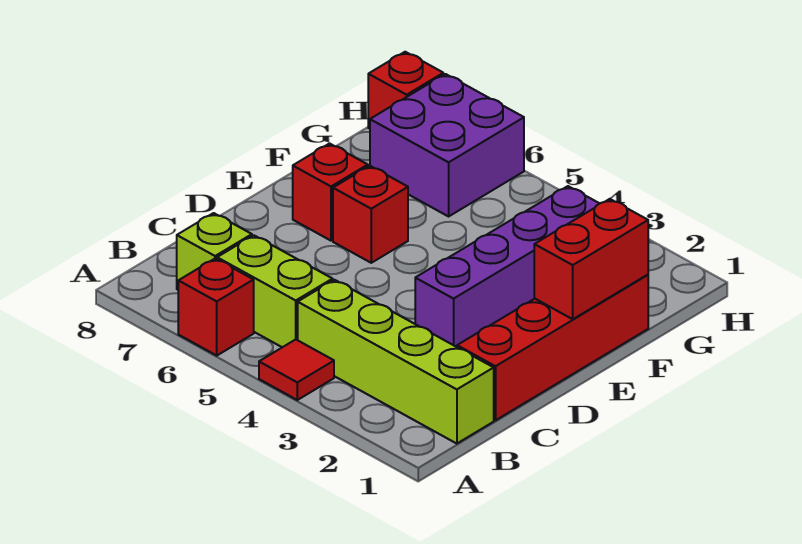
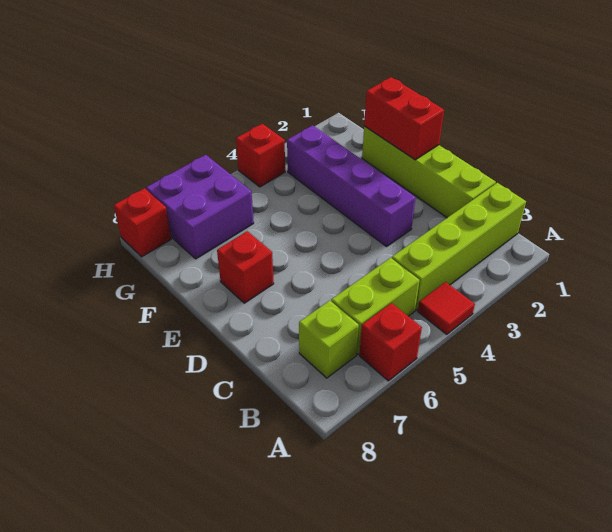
red brick C1:F1 level 1 -> lime brick C1:F1 level 1
red brick E6 level 1 -> red brick H4 level 1

